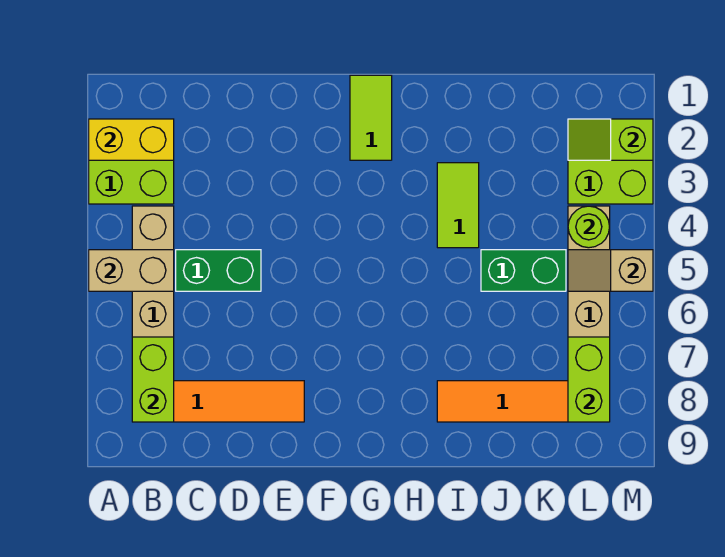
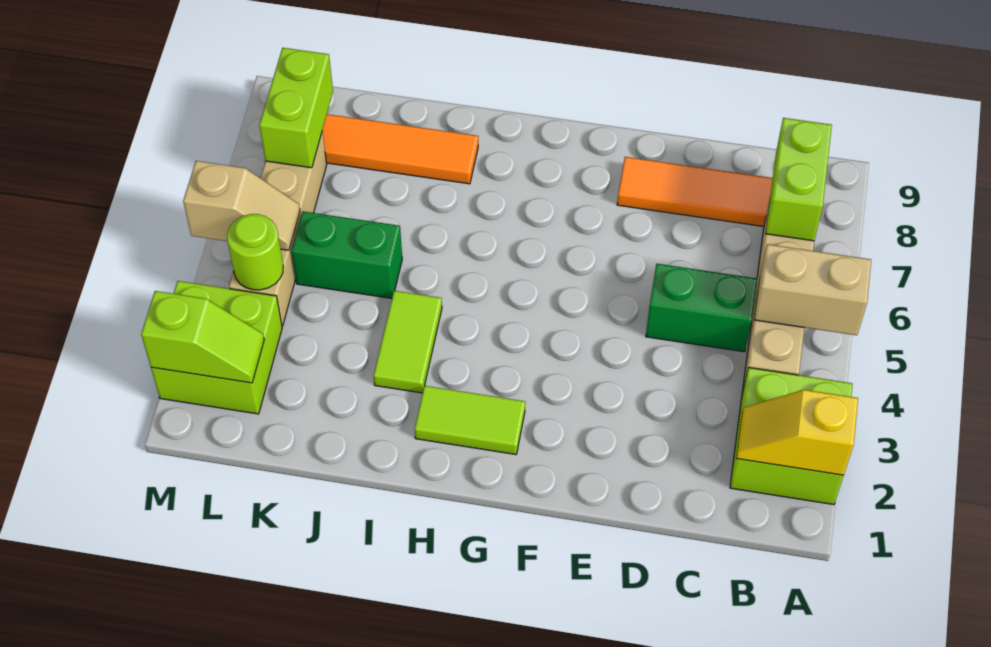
yellow brick A2:B2 level 2 -> yellow slope A2:B2 level 2 top A
lime tile G1:G2 level 1 -> lime tile G2:H2 level 1

